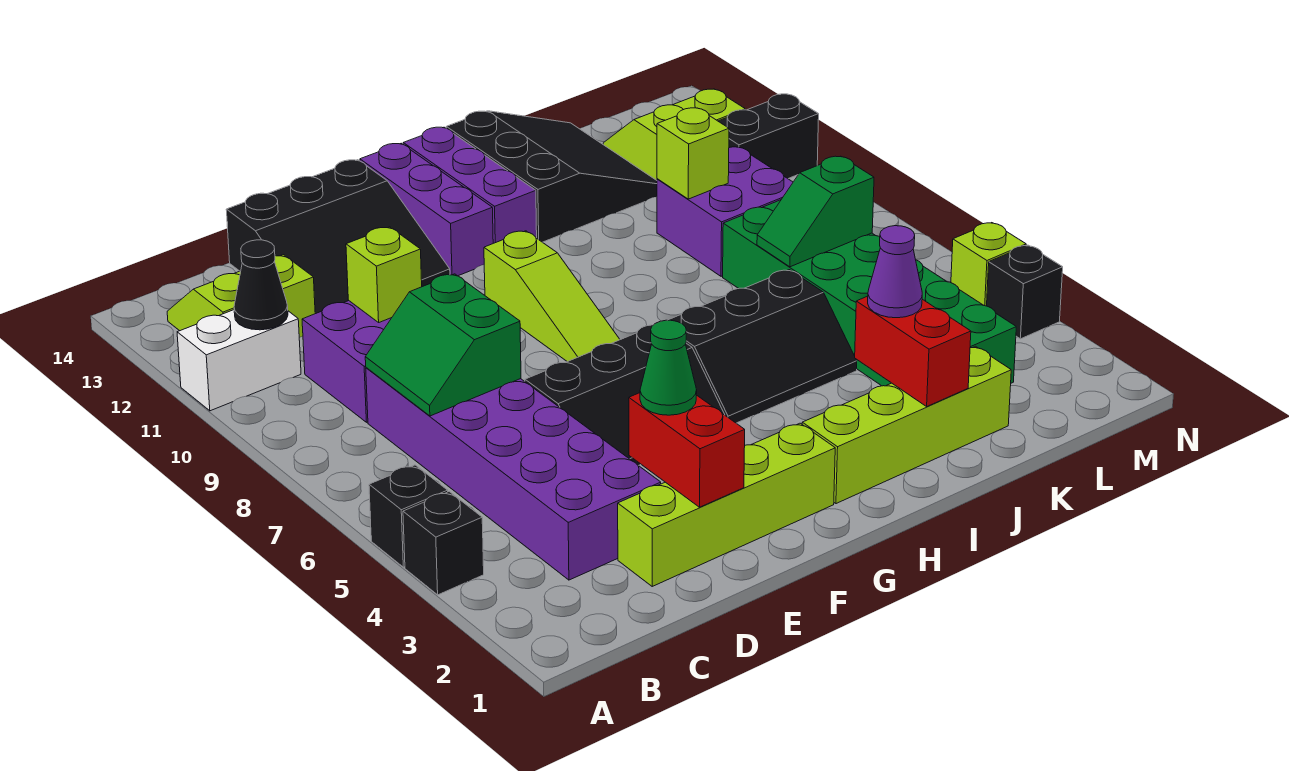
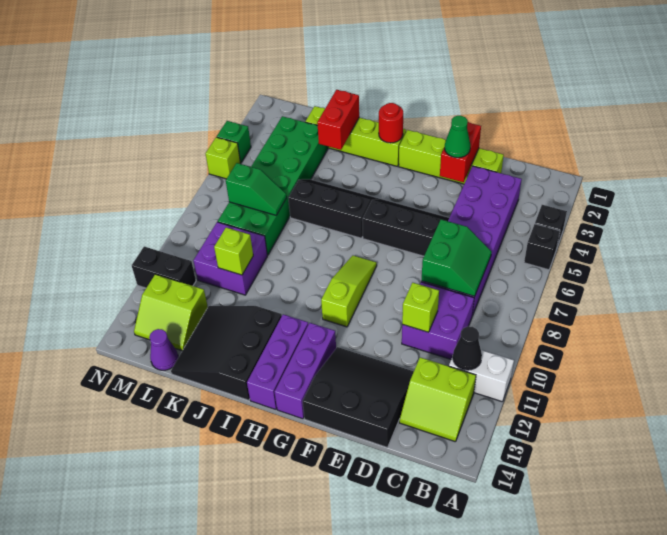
none -> red round brick H2 level 2
purple cone J3 level 3 -> purple cone L14 level 1
black brick N4 level 1 -> green brick N4 level 1

